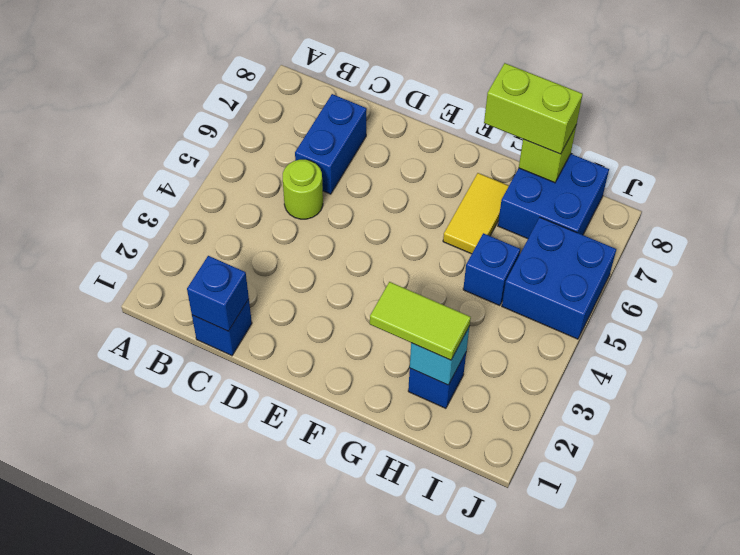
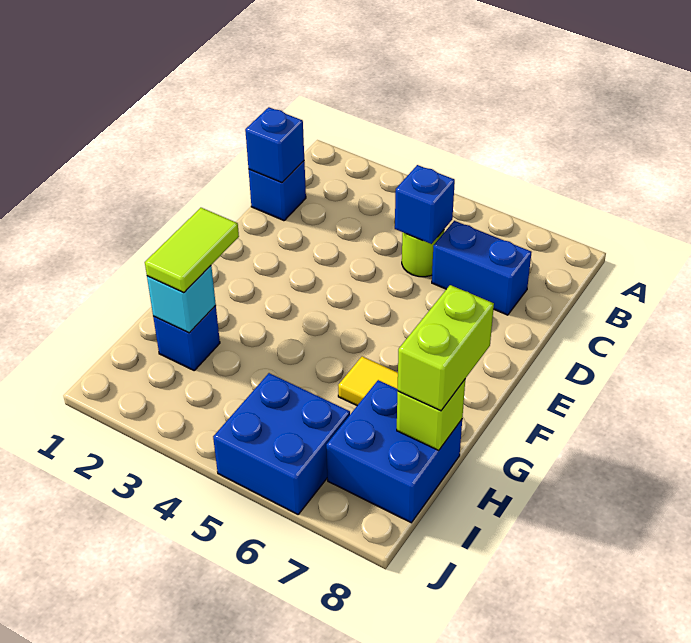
blue brick H5 level 1 -> blue brick C5 level 2

